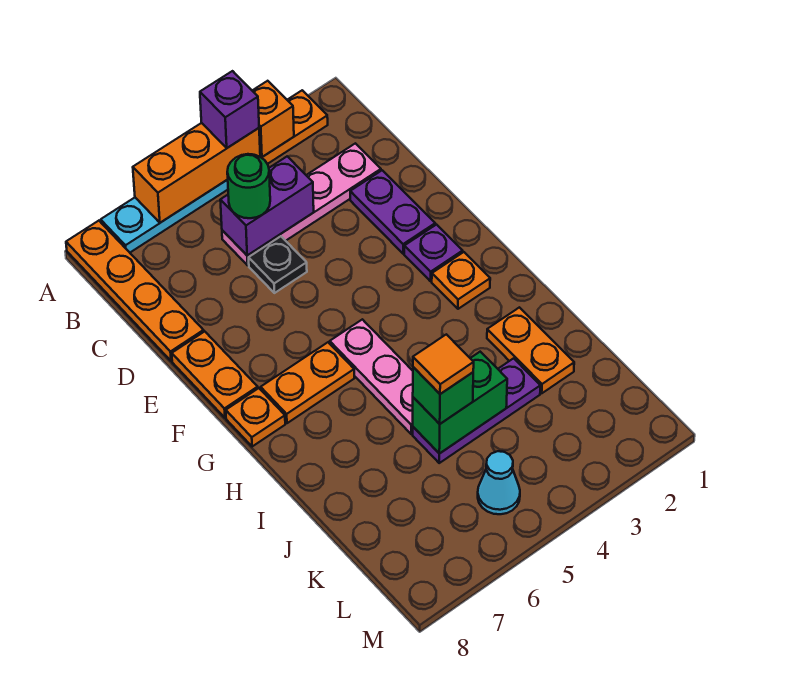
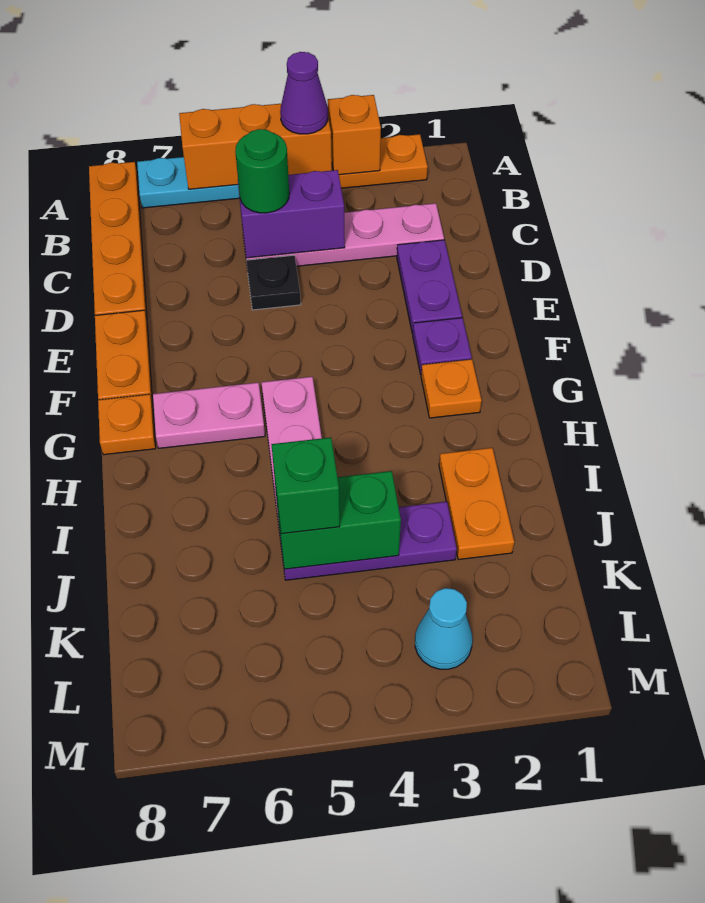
purple brick A4 level 3 -> purple cone A4 level 3
orange plate G6:G7 level 1 -> pink plate G6:G7 level 1
orange tile J5 level 4 -> none
cyan cone L5 level 1 -> cyan cone L3 level 1

